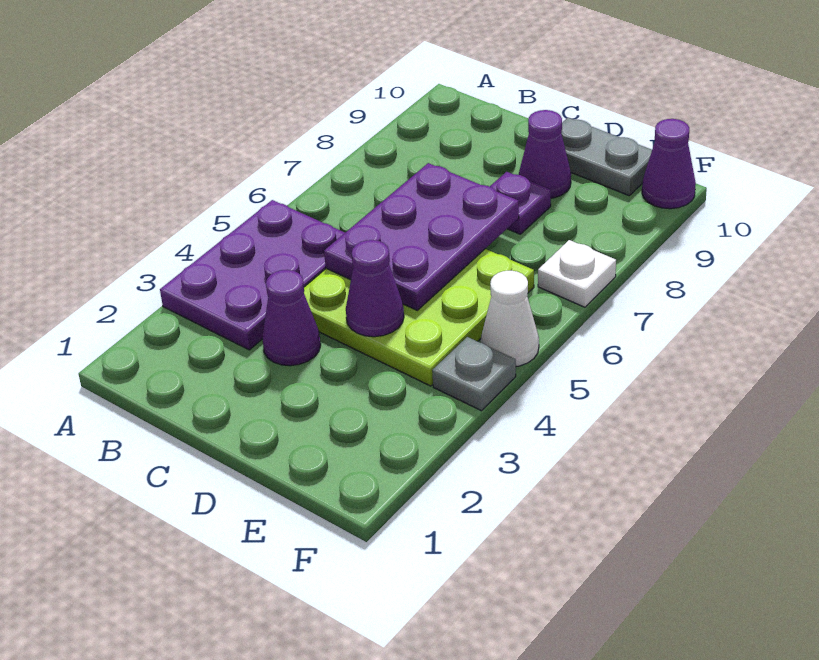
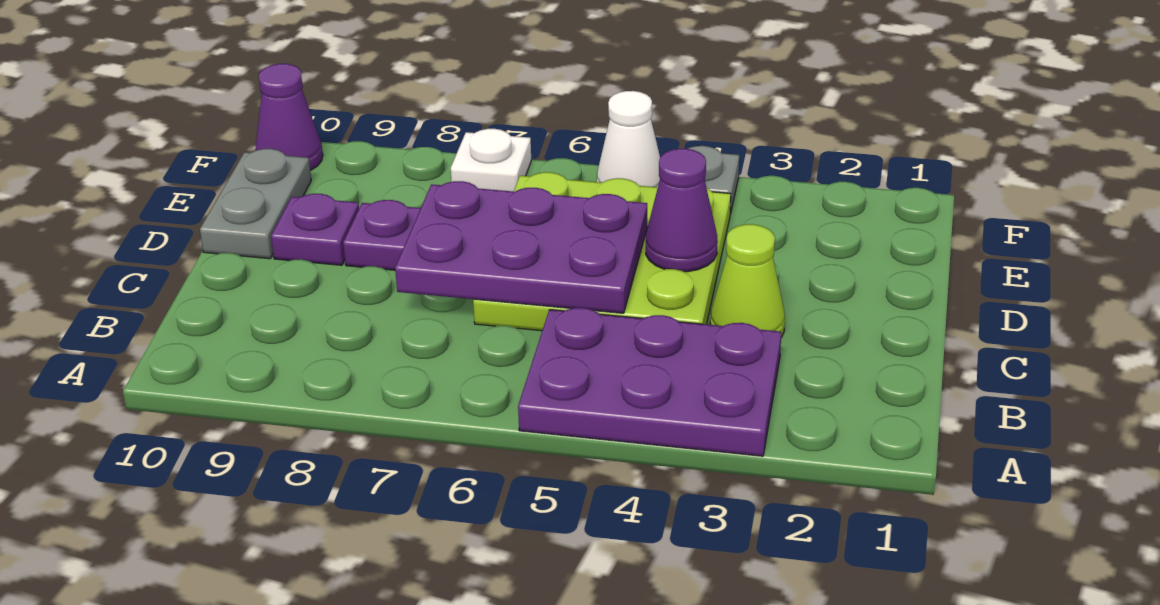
purple cone C3 level 1 -> lime cone C3 level 1
purple cone D9 level 1 -> purple plate D9 level 1

